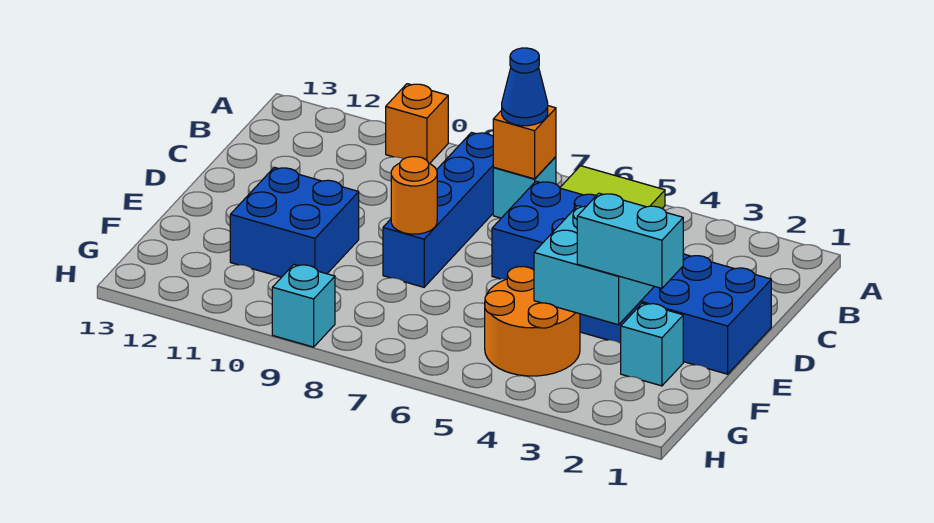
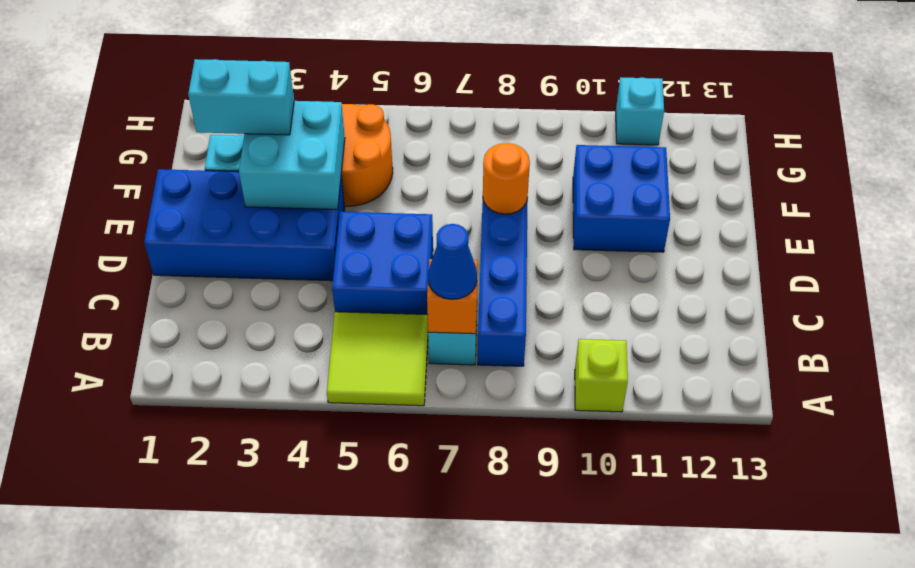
orange brick A10 level 1 -> lime brick A10 level 1
cyan brick H9 level 1 -> cyan brick H11 level 1

